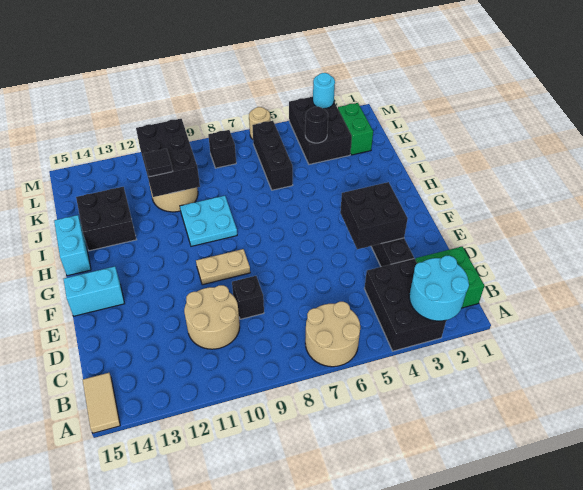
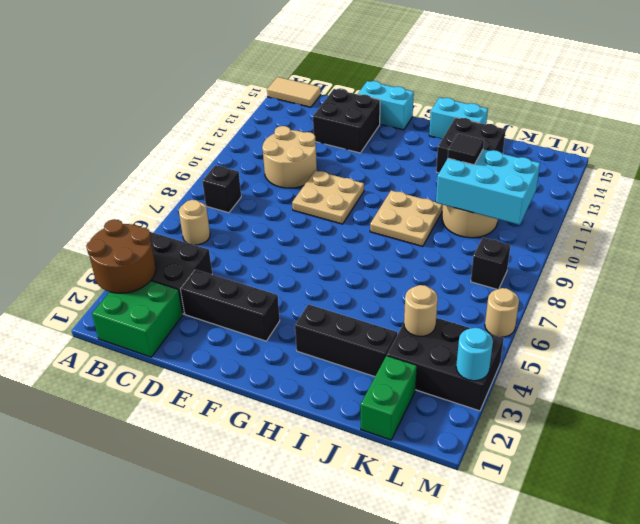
cyan round brick A2:B3 level 2 -> brown round brick A2:B3 level 2
tan round brick A6:B7 level 1 -> tan round brick B6 level 1
black brick D9 level 1 -> black brick B8 level 1
black brick E3:F4 level 2 -> black brick D13:E14 level 1
tan plate F9:F10 level 1 -> tan plate E9:F10 level 1
cyan brick F14:F15 level 1 -> cyan brick E15:F15 level 1
cyan plate H9:I10 level 1 -> tan plate H9:I10 level 1
black brick J6:L6 level 1 -> black brick H3:J3 level 1
black brick J10:L11 level 2 -> cyan brick J10:L11 level 2
green brick K2:L2 level 1 -> green brick K1:K2 level 1
black round brick K4 level 2 -> tan round brick K4 level 2

